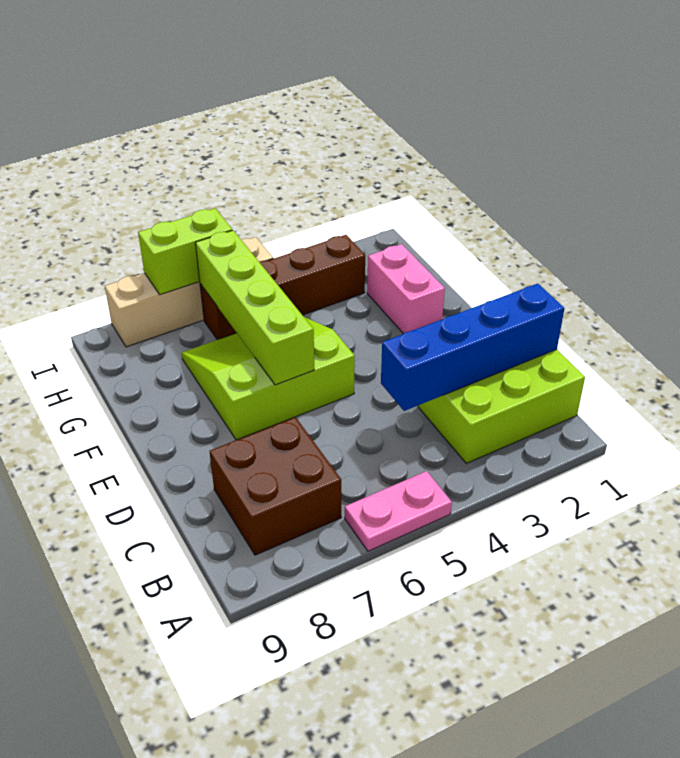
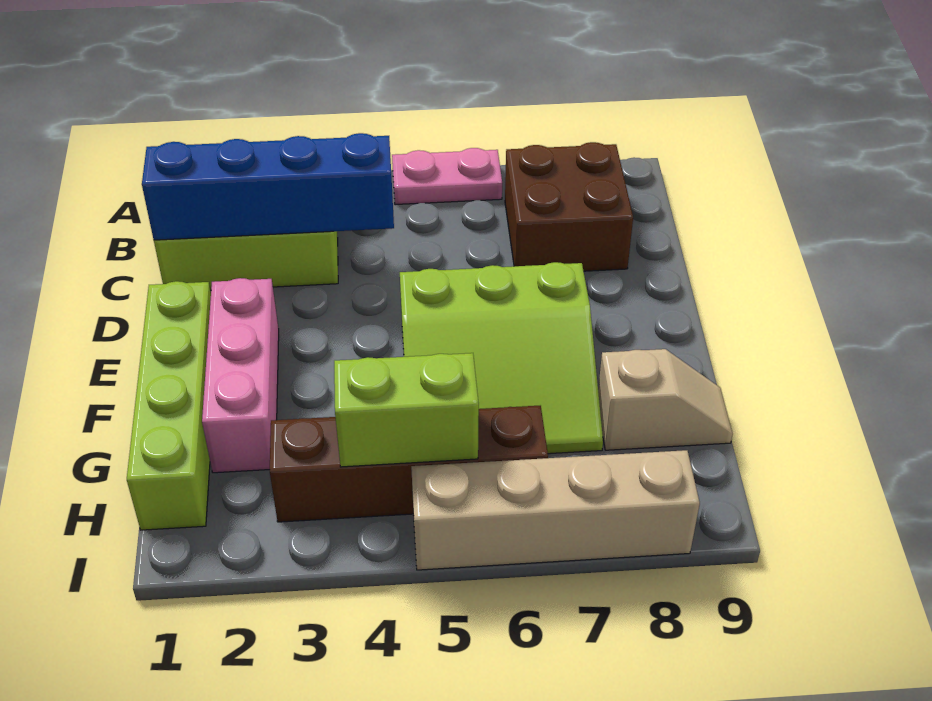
lime brick E6:H6 level 2 -> lime brick E1:H1 level 1
pink brick F2:G2 level 1 -> pink brick E2:G2 level 1
none -> tan slope G8:G9 level 1 top 8
lime brick I6:I7 level 2 -> lime brick H4:H5 level 2

